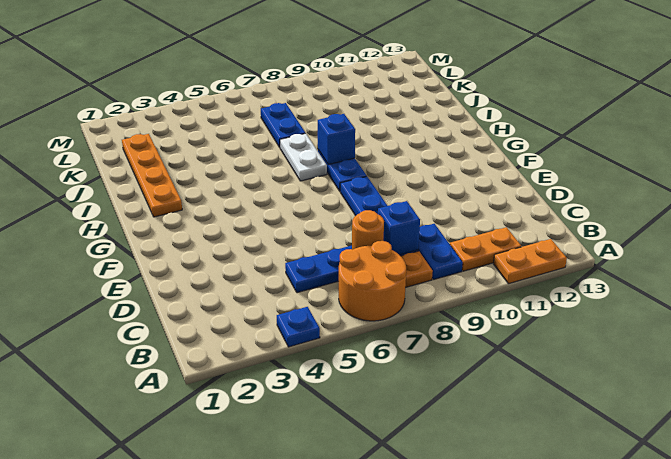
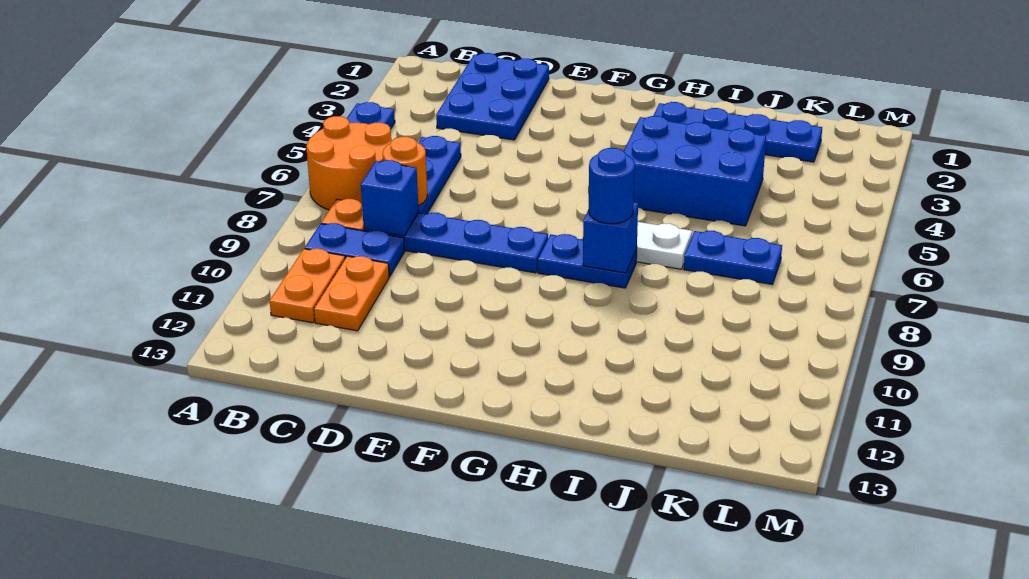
orange plate A11:A12 level 1 -> orange plate C10:C11 level 1
none -> blue plate C1:D3 level 1
orange plate H2:K2 level 1 -> blue plate H2:K2 level 1
none -> blue brick H4:J5 level 1
none -> blue round brick H8 level 3

